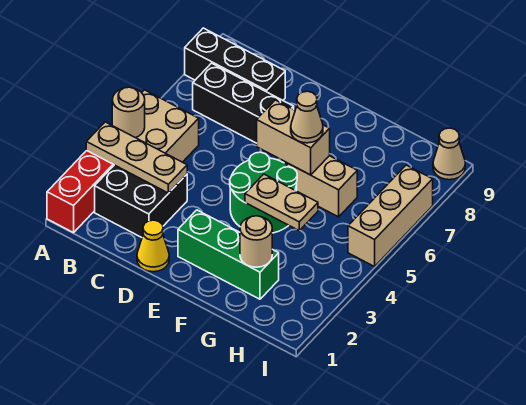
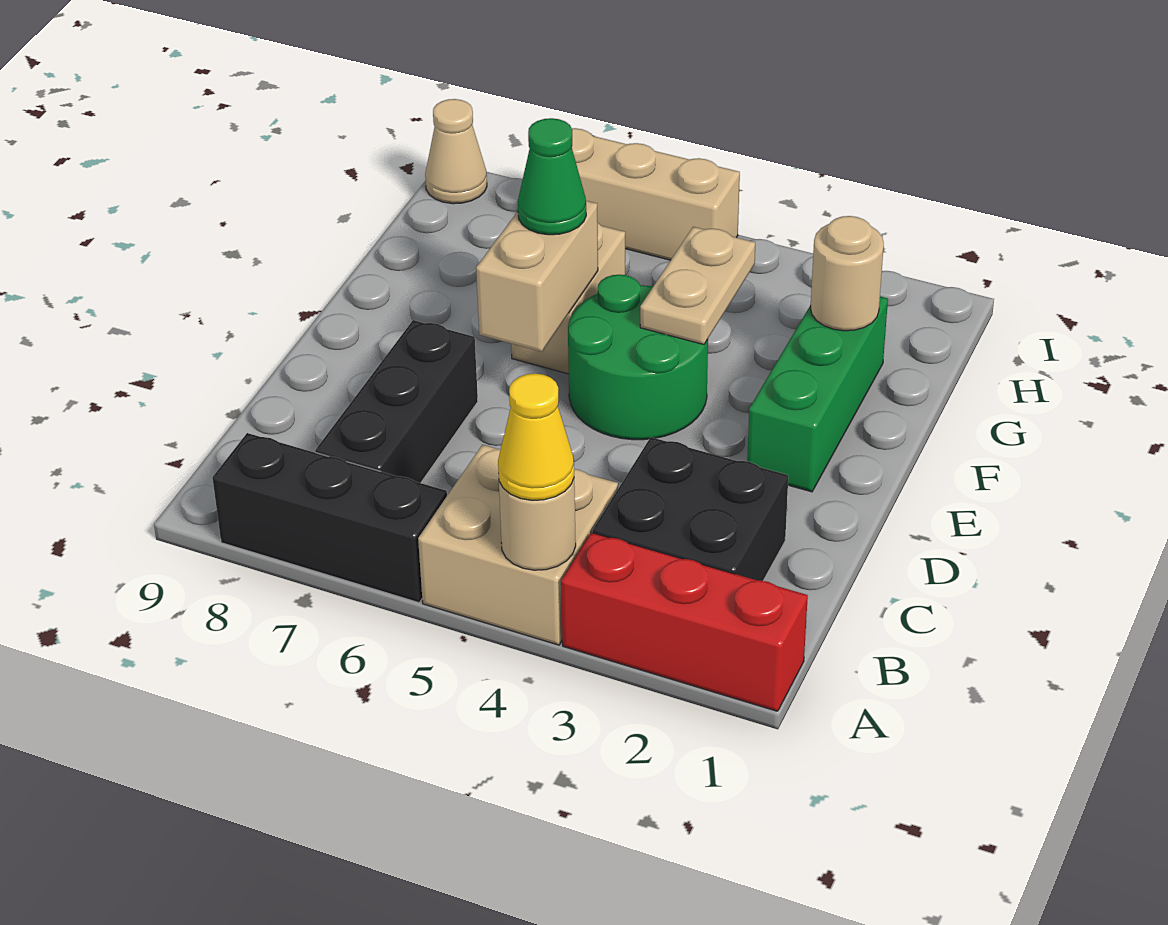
tan plate A3:C3 level 2 -> none
black brick A8:C8 level 1 -> black brick A6:A8 level 1
yellow cone D1 level 1 -> yellow cone A4 level 3
tan cone F6 level 3 -> green cone F6 level 3

